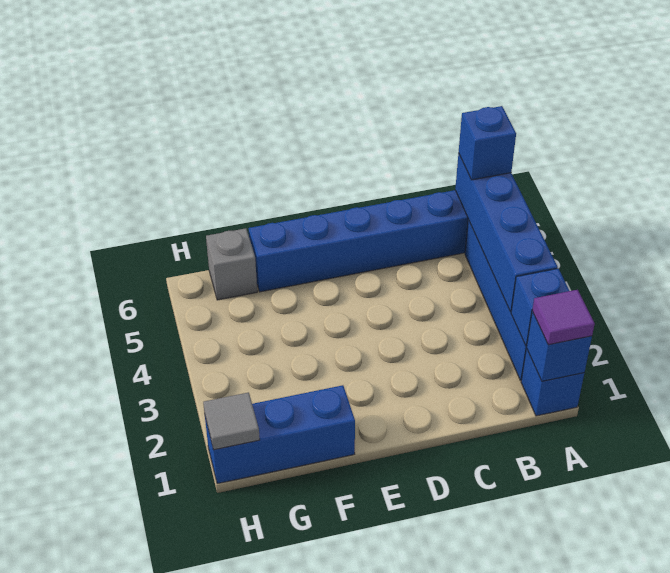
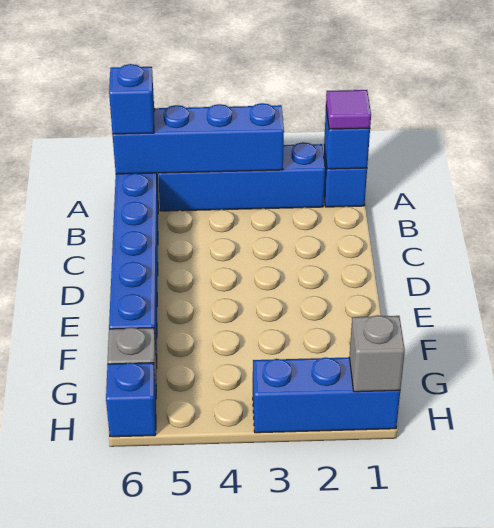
blue brick A2 level 2 -> blue brick H6 level 1
blue brick F1:H1 level 1 -> blue brick H1:H3 level 1
grey tile H1 level 2 -> grey brick H1 level 2

